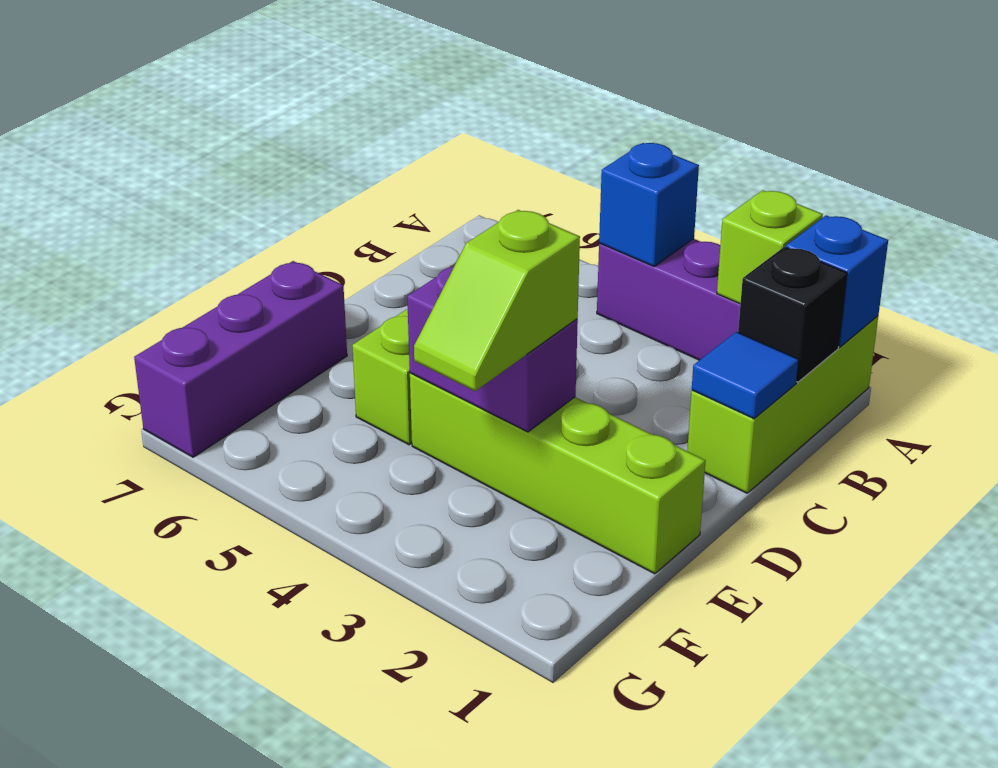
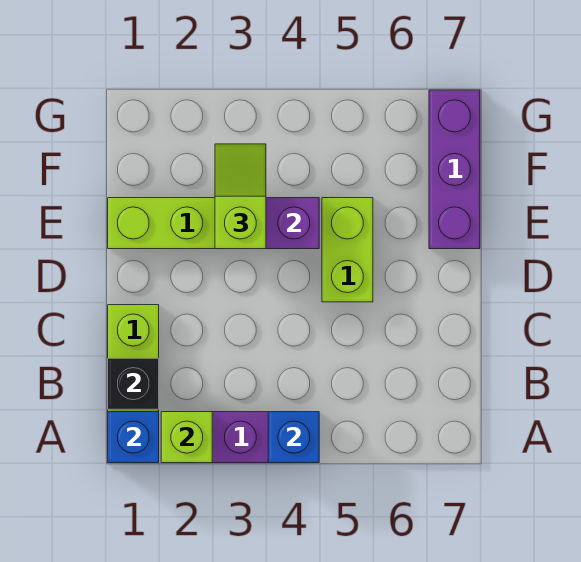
blue tile C1 level 2 -> none

